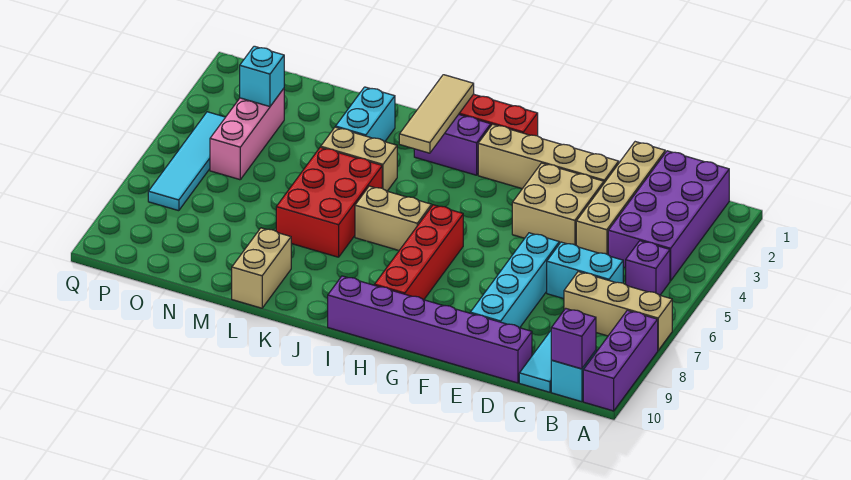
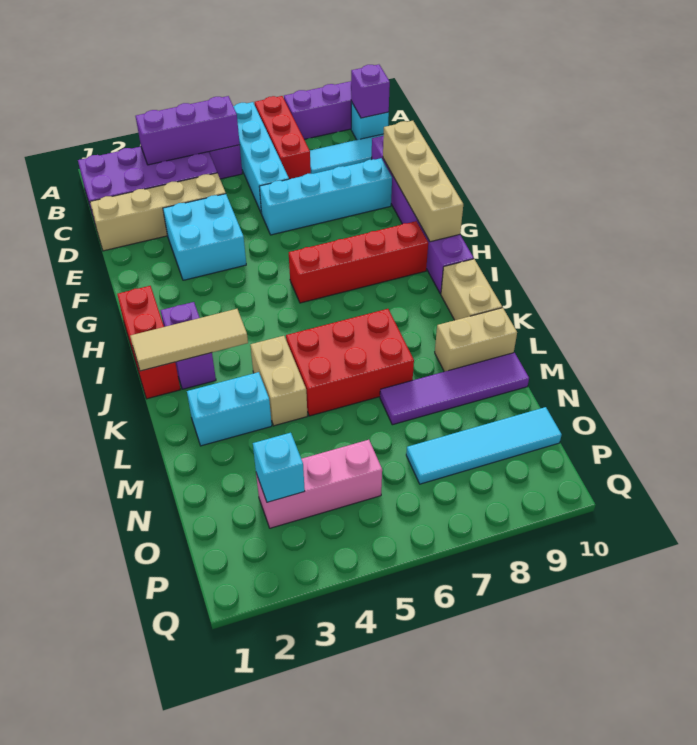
tan brick A7:C7 level 1 -> red brick A7:C7 level 1
none -> purple brick B3:B5 level 2
cyan brick C6:D6 level 1 -> cyan brick A6:D6 level 1
tan brick E2:H2 level 1 -> tan brick E10:H10 level 2
tan brick E3:F4 level 1 -> cyan brick E3:F4 level 1
tan brick I6:J6 level 1 -> tan brick J10:K10 level 1
none -> purple tile M7:M10 level 1
cyan tile P4:P7 level 1 -> cyan tile O7:O10 level 1

